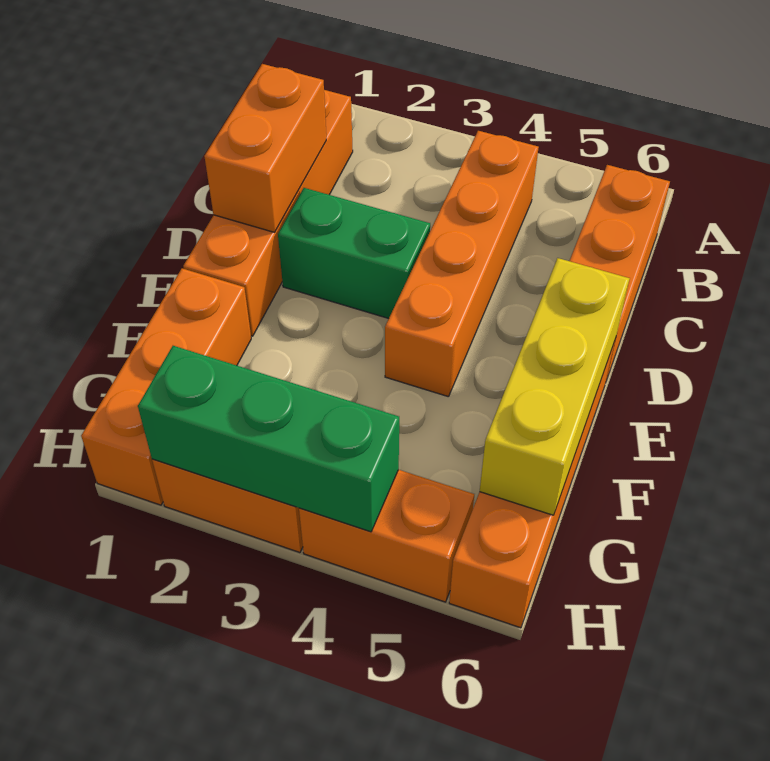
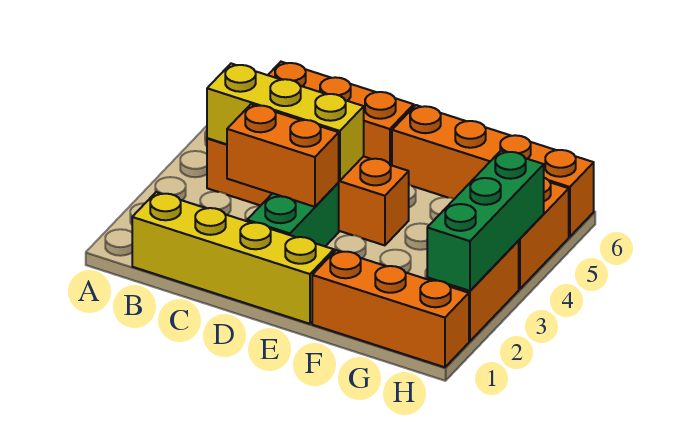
orange brick B1:E1 level 1 -> yellow brick B1:E1 level 1
orange brick C1:D1 level 2 -> orange brick C3:D3 level 2
yellow brick E6:G6 level 2 -> yellow brick B4:D4 level 2

